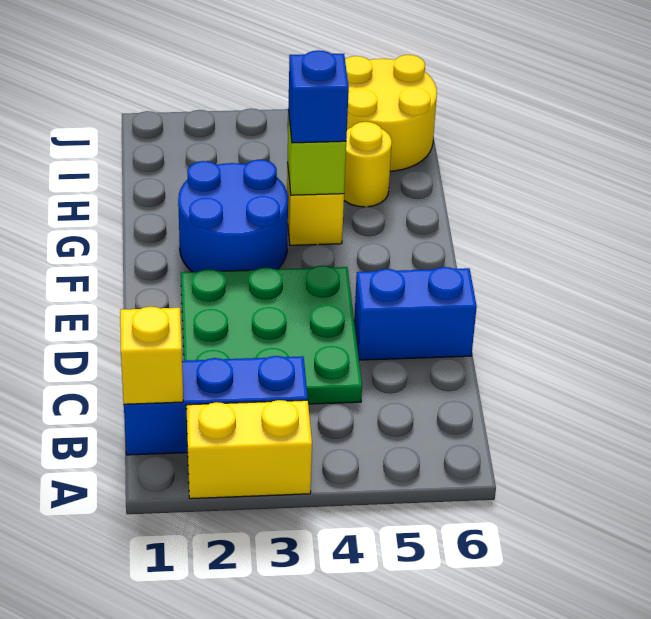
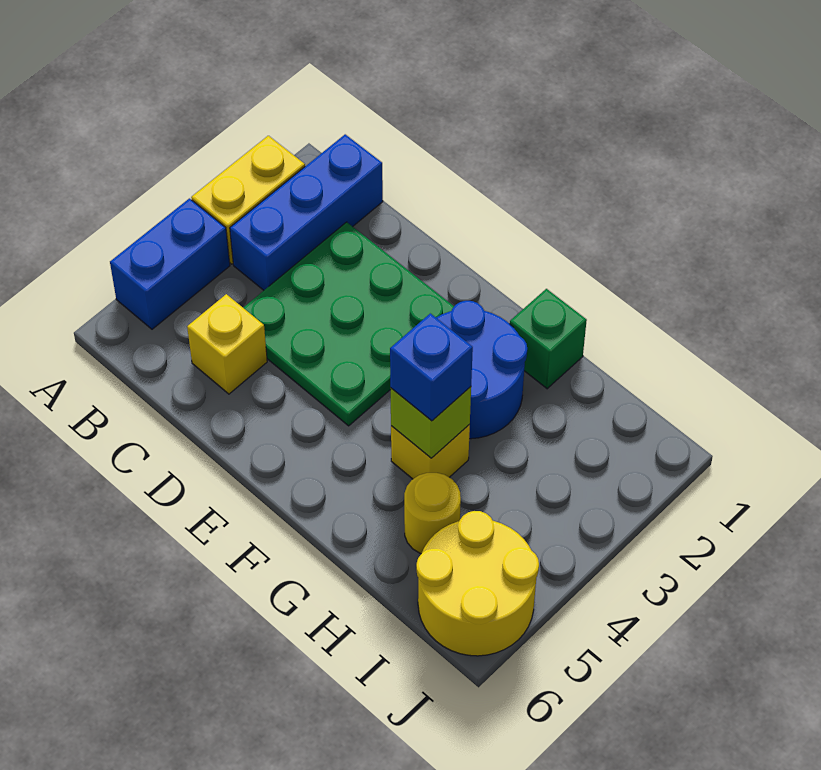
yellow brick B1 level 2 -> yellow brick C5 level 1
blue brick D5:D6 level 1 -> blue brick A4:A5 level 1
none -> green brick G1 level 1

